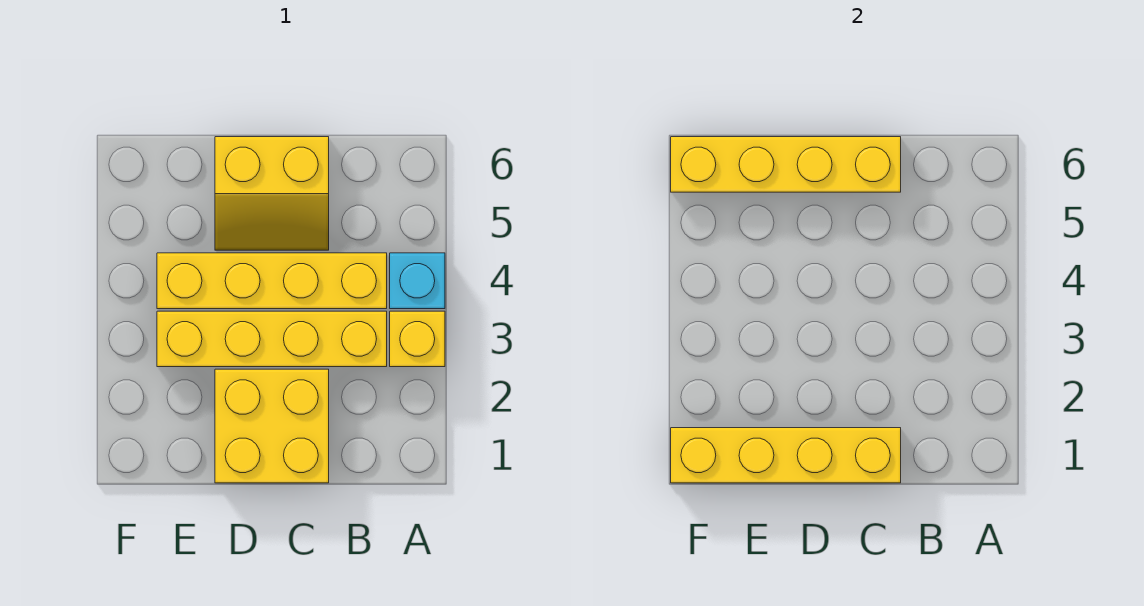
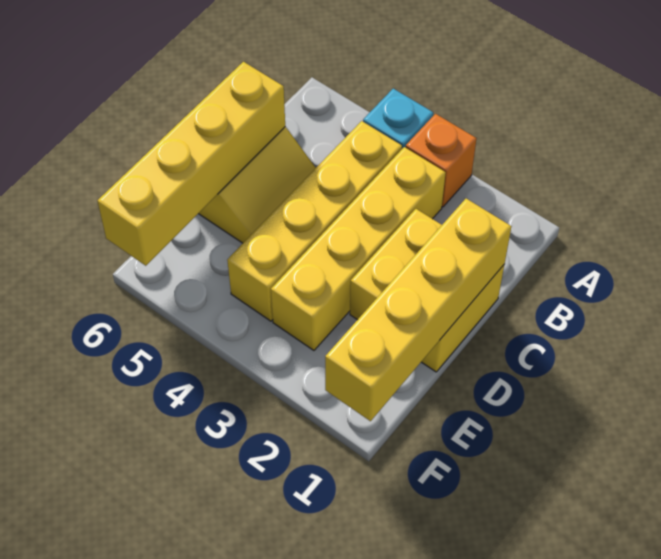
yellow brick A3 level 1 -> orange brick A3 level 1

